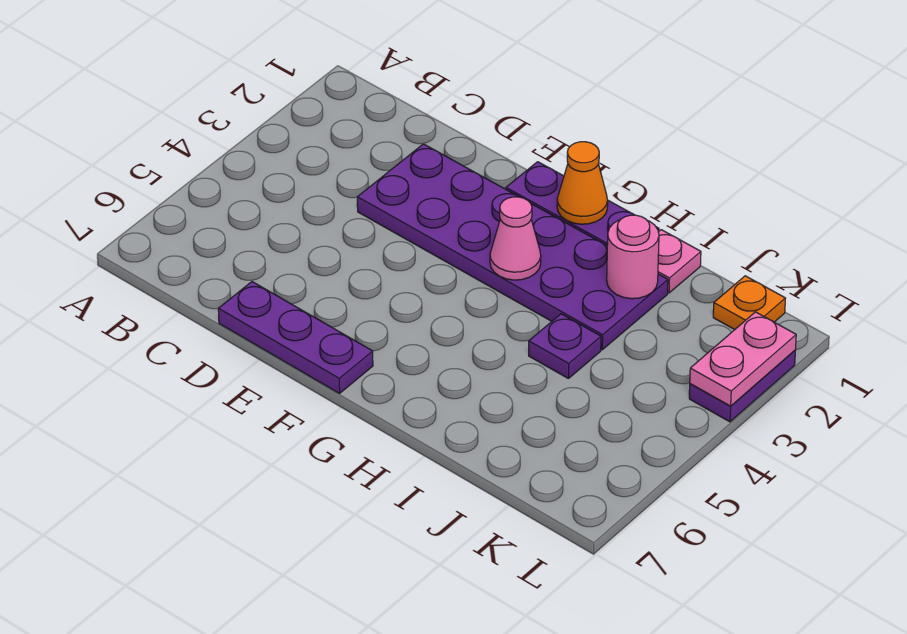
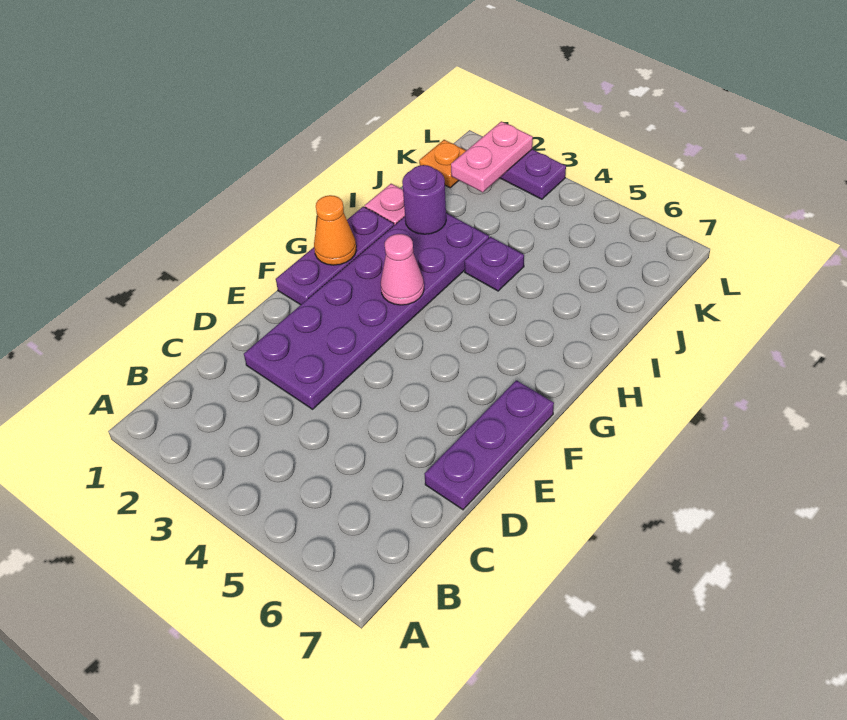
pink round brick I2 level 2 -> purple round brick I2 level 2
pink plate L2:L3 level 2 -> pink plate K2:L2 level 2

